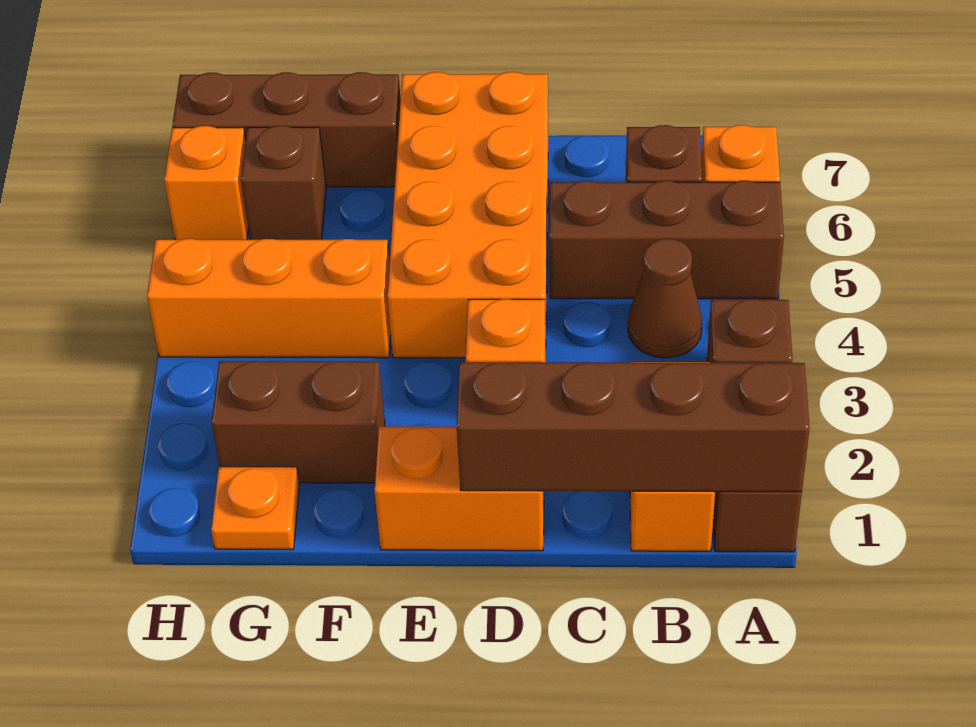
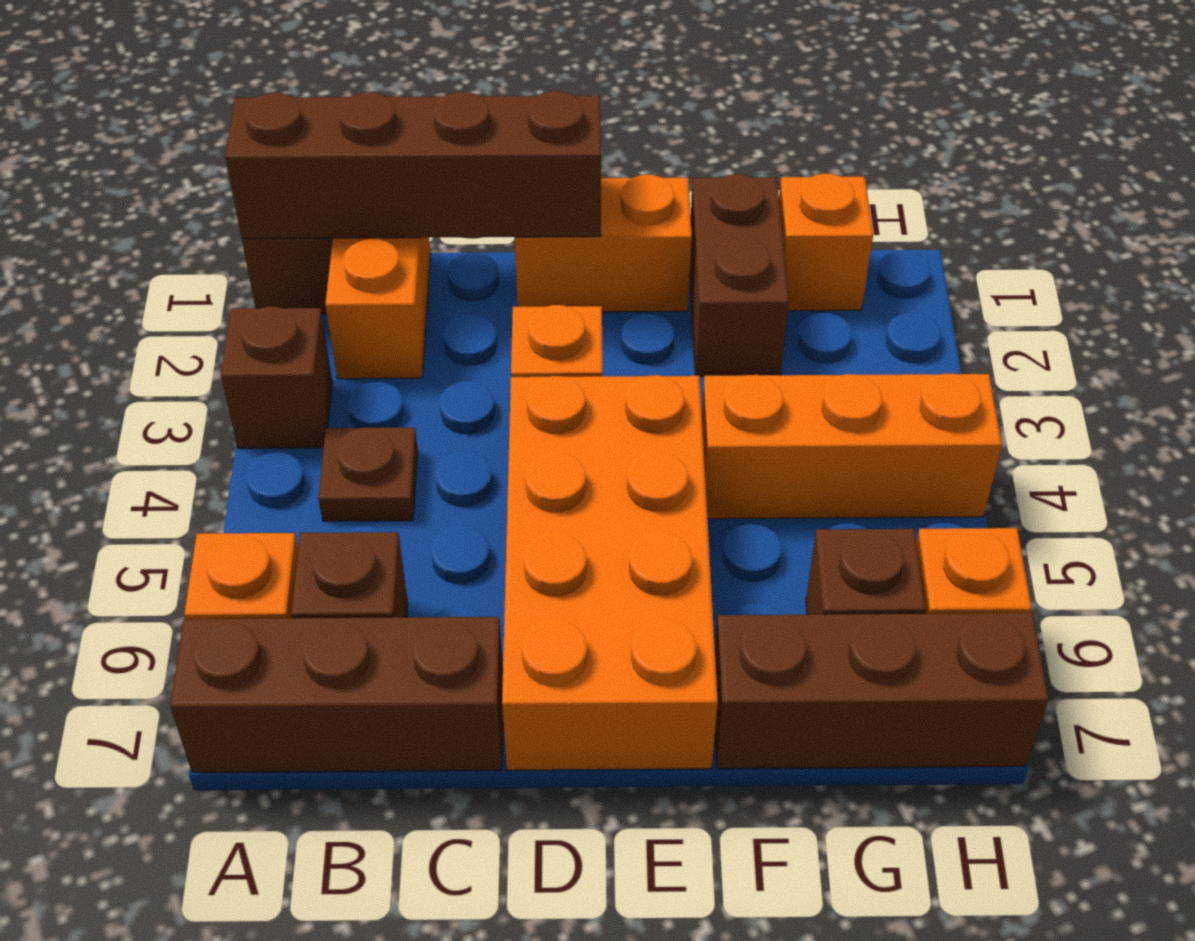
brown brick A5:C5 level 1 -> brown brick A7:C7 level 1
brown cone B4 level 1 -> brown plate B4 level 1
brown brick F2:G2 level 1 -> brown brick F1:F2 level 1
orange plate G1 level 1 -> orange brick G1 level 1

